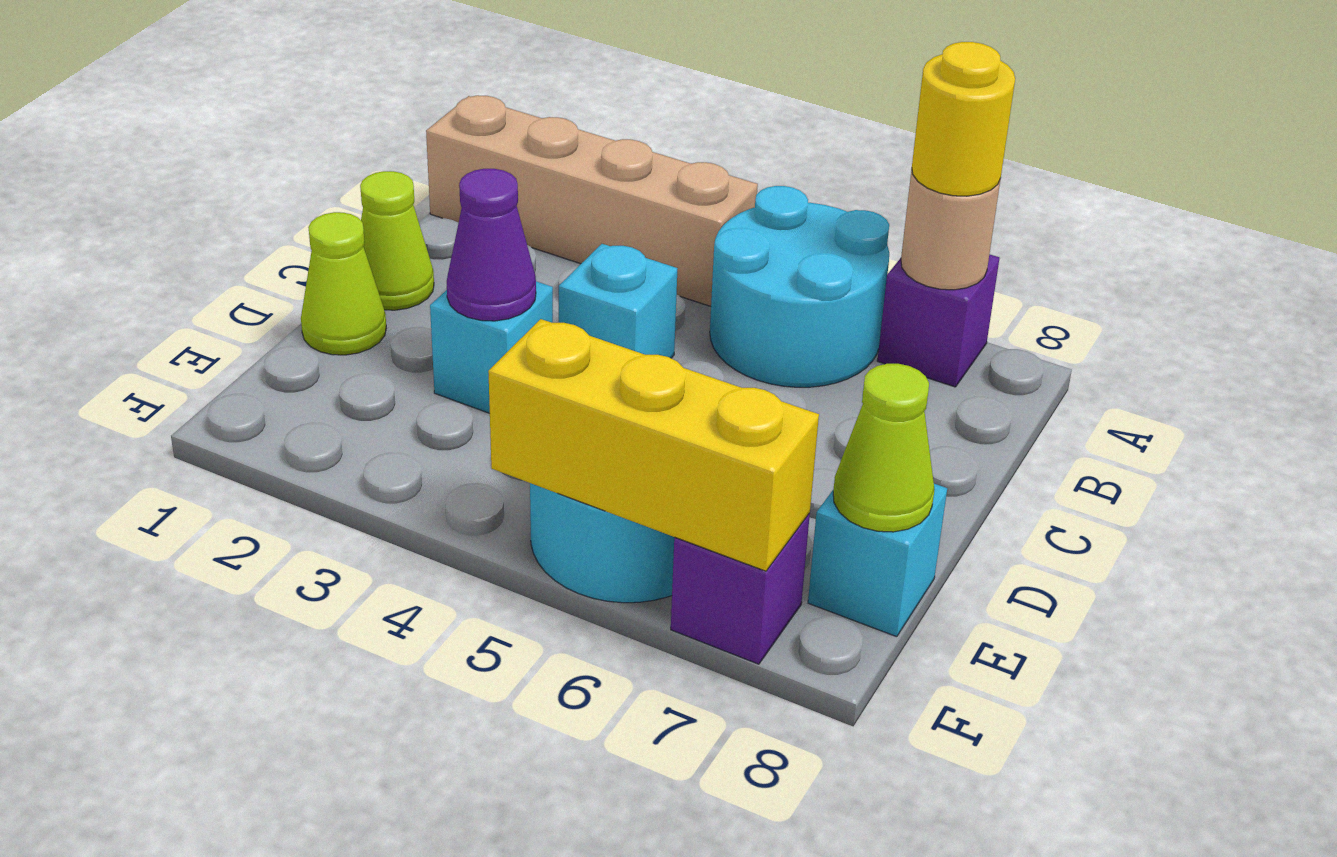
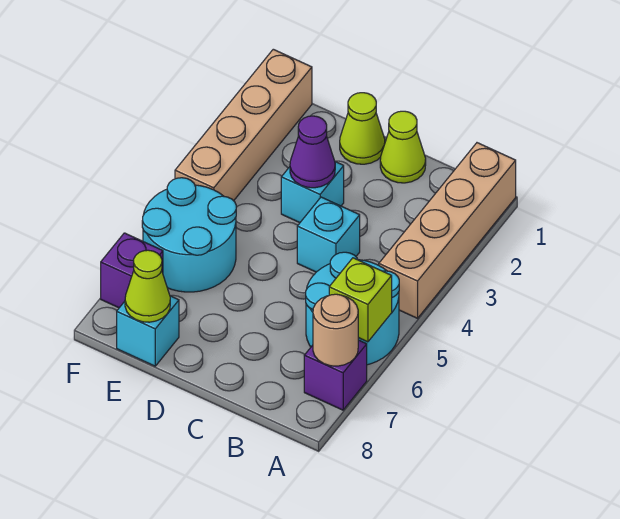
none -> lime brick A6 level 2
yellow round brick A7 level 3 -> none
none -> tan brick F1:F4 level 1
yellow brick F5:F7 level 2 -> none

